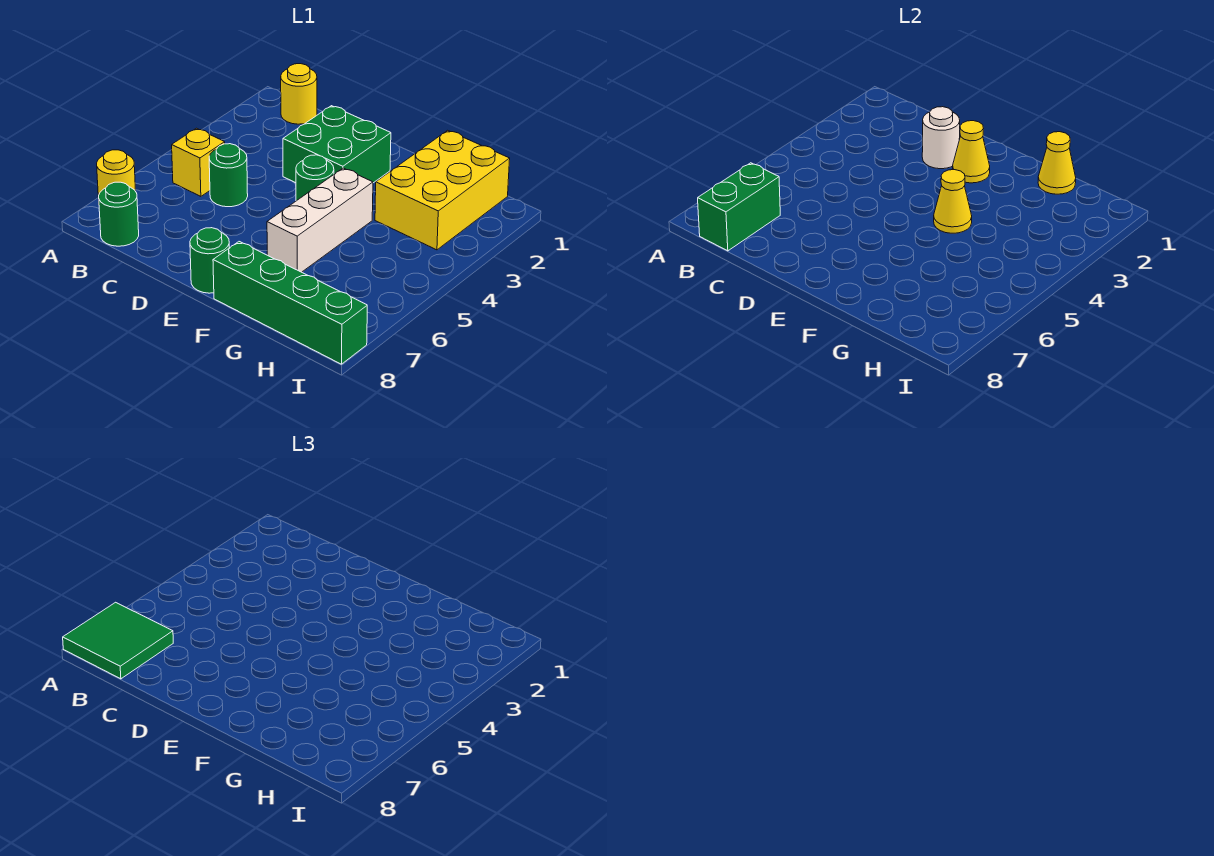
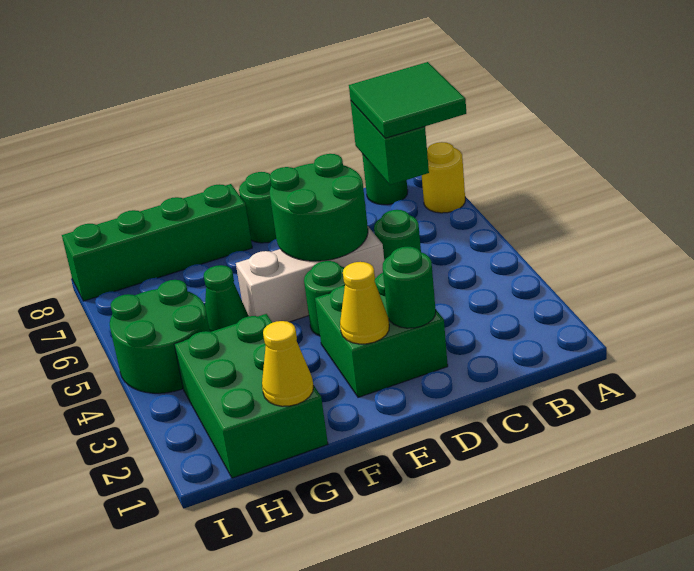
yellow round brick B1 level 1 -> none
yellow brick B5 level 1 -> none
white round brick D2 level 2 -> green round brick D2 level 2
none -> green round brick D5:E6 level 2
white brick F4:F6 level 1 -> white brick D5:F5 level 1
yellow cone F4 level 2 -> none
yellow brick G1:H3 level 1 -> green brick G1:H3 level 1
none -> green cone G5 level 1
none -> green round brick H4:I5 level 1

